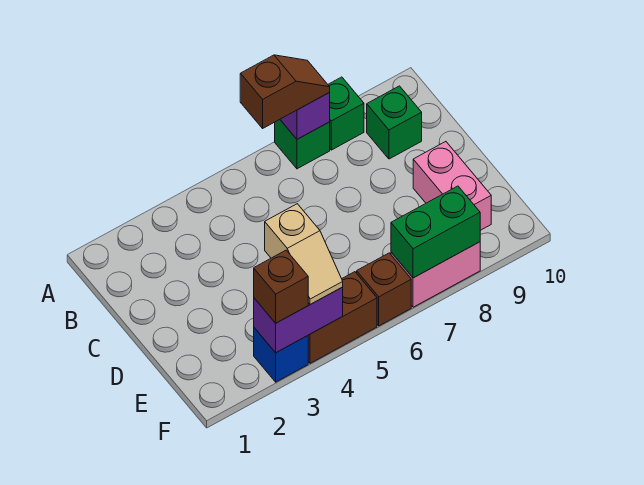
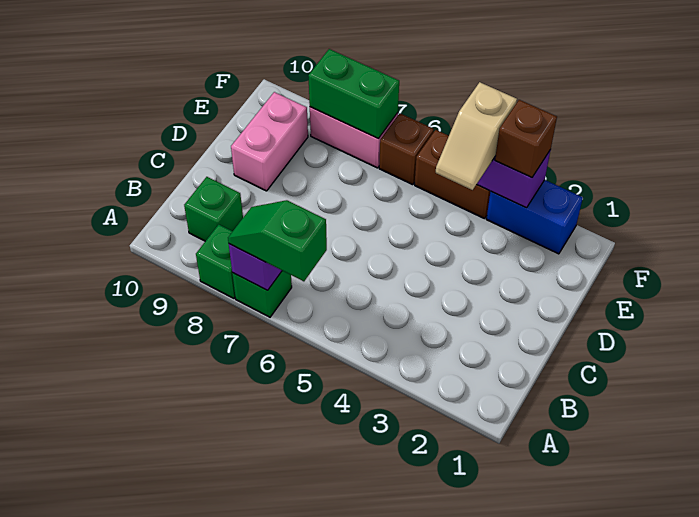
brown slope A6:A7 level 3 top 6 -> green slope A6:A7 level 3 top 6
tan slope E4:F4 level 3 top E -> tan slope E4:F4 level 3 top F
blue brick F3 level 1 -> blue brick F2:F3 level 1

